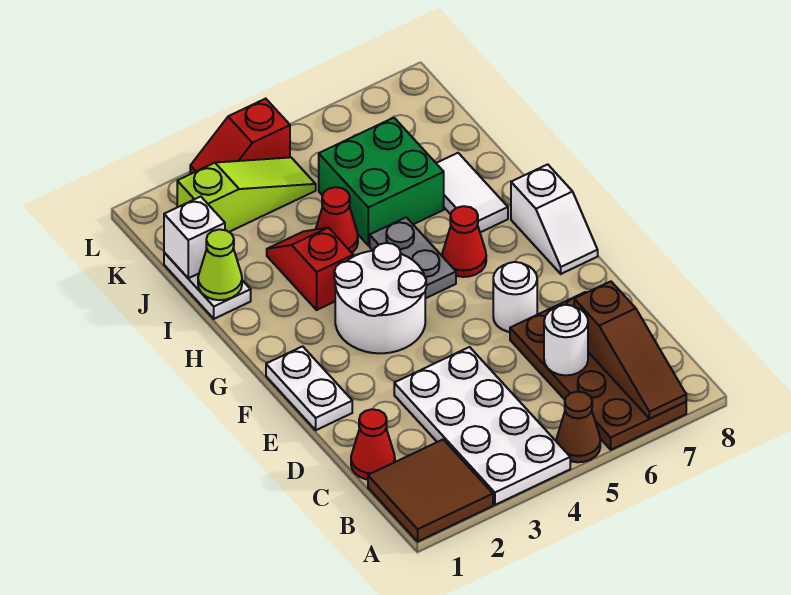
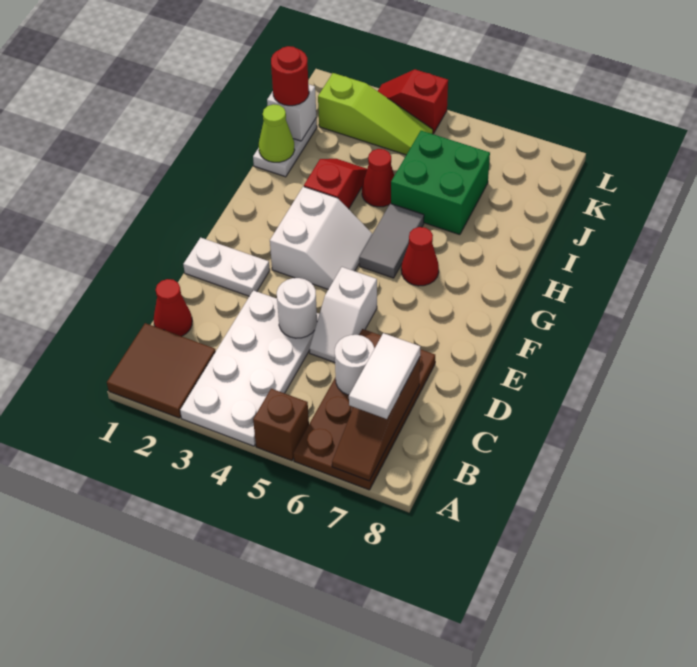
brown cone A5 level 1 -> brown brick A5 level 1
white plate E1:F1 level 1 -> white plate E1:E2 level 1
white round brick E6 level 1 -> white round brick D4 level 2
white round brick F3:G4 level 1 -> white slope F3:G4 level 1 top 3
white slope F8:G8 level 1 top G -> white slope D5:E5 level 1 top E
grey plate G5:H5 level 1 -> grey tile G5:H5 level 1
white tile H7:I7 level 1 -> white tile B7:C7 level 3
none -> red round brick J1 level 3

